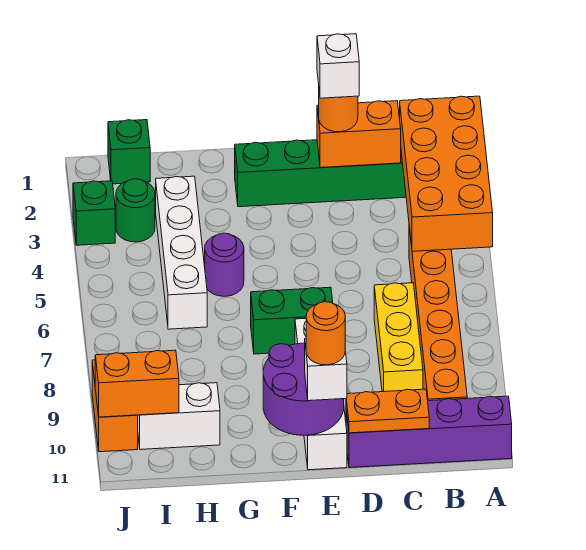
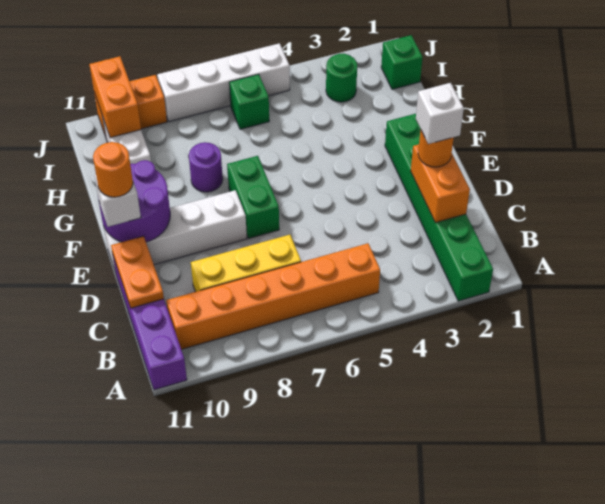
orange brick A2:B5 level 2 -> none
purple round brick G5 level 1 -> purple round brick G8 level 1
white brick H3:H6 level 1 -> white brick J5:J8 level 1
green brick J3 level 1 -> green brick I6 level 1

